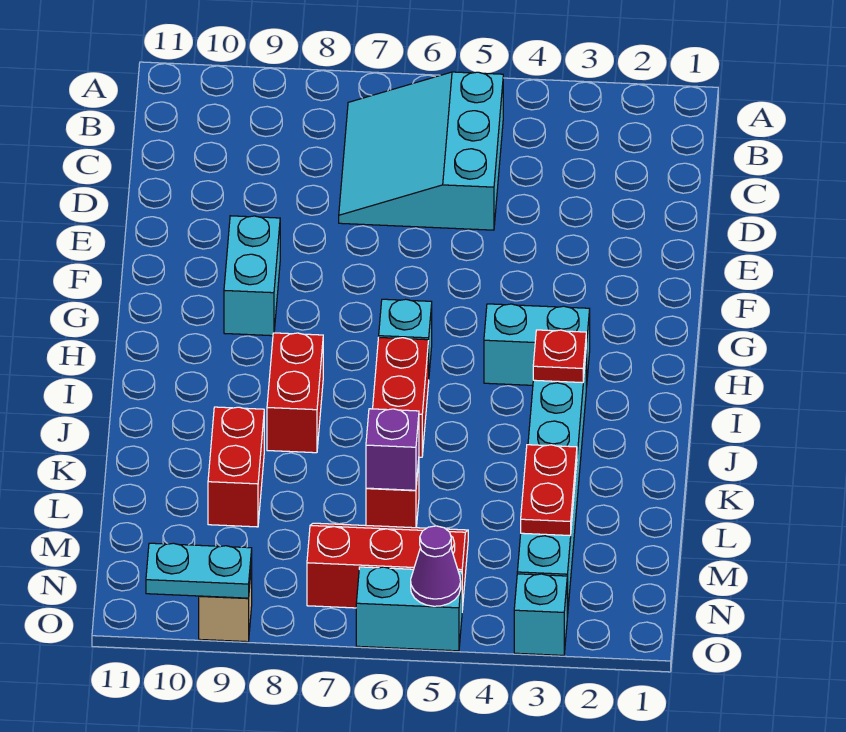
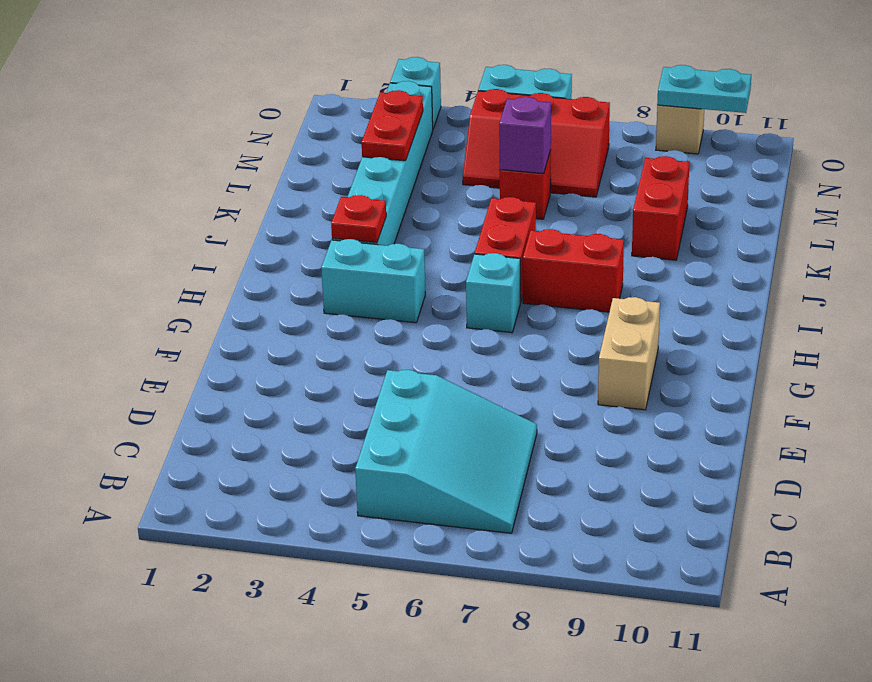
cyan brick F9:G9 level 1 -> tan brick F9:G9 level 1
red brick I8:J8 level 1 -> red brick I7:I8 level 1
purple cone O5 level 2 -> none

